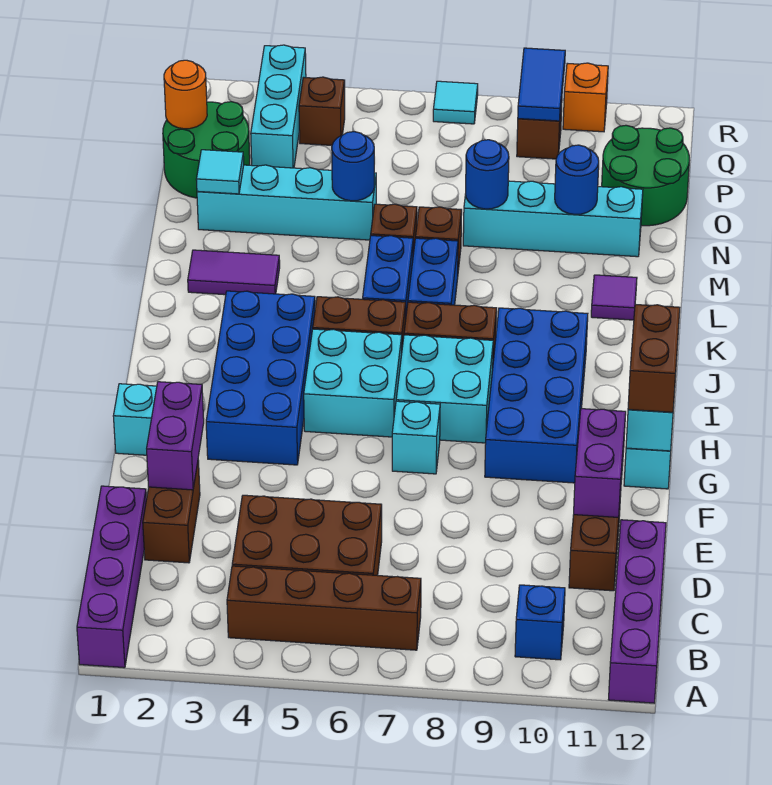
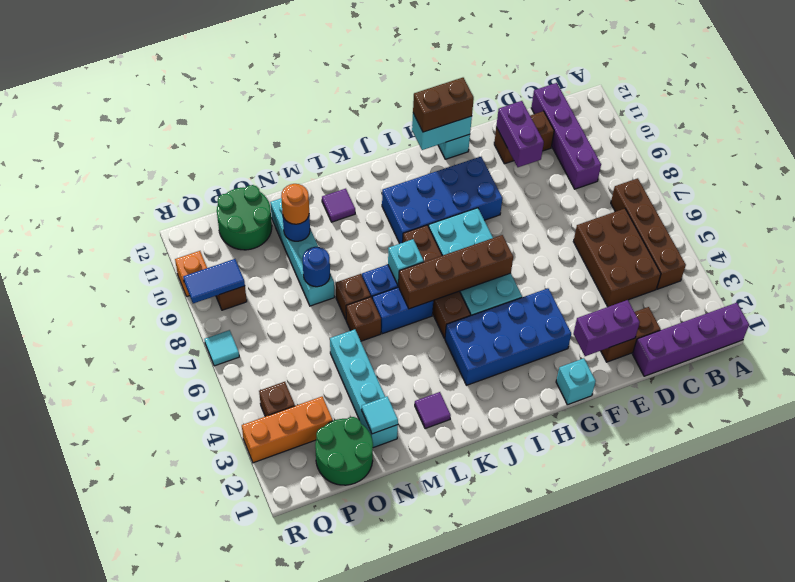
purple brick A12:D12 level 1 -> purple brick C9:C12 level 1
blue brick B10 level 1 -> none
purple brick E11:F11 level 2 -> purple brick E10:E11 level 2
cyan brick G7 level 1 -> cyan brick K7 level 2
none -> brown brick H6:K6 level 2
purple tile L2:L3 level 1 -> purple tile L2 level 1
blue round brick N5 level 2 -> none
orange round brick P1 level 2 -> orange round brick N10 level 3
cyan brick P3:R3 level 1 -> orange brick P3:R3 level 1

